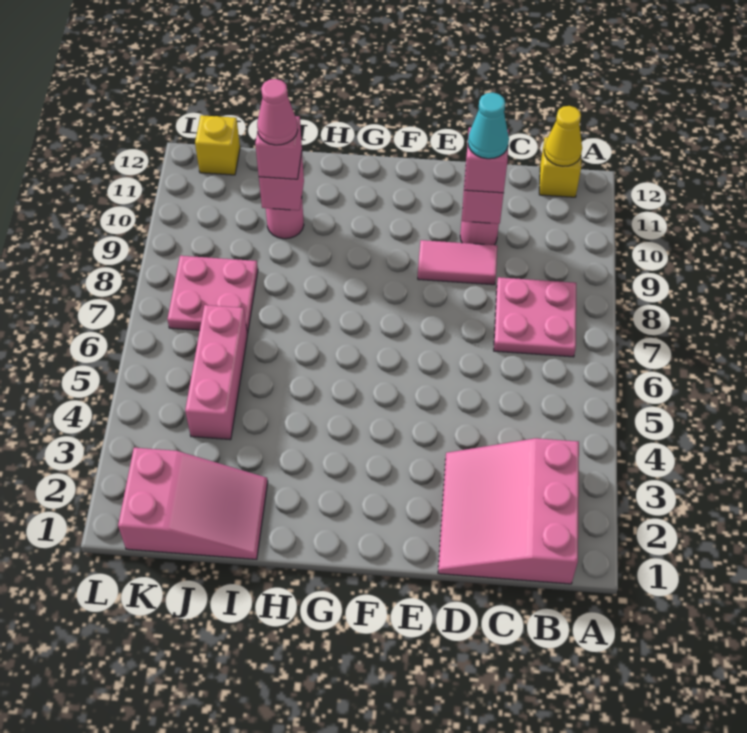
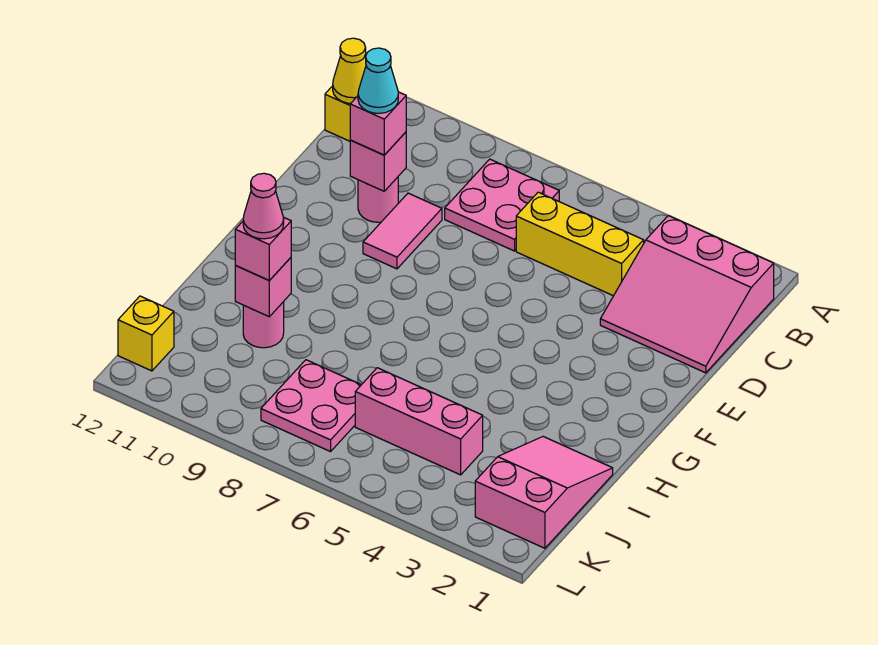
none -> yellow brick C4:C6 level 1

